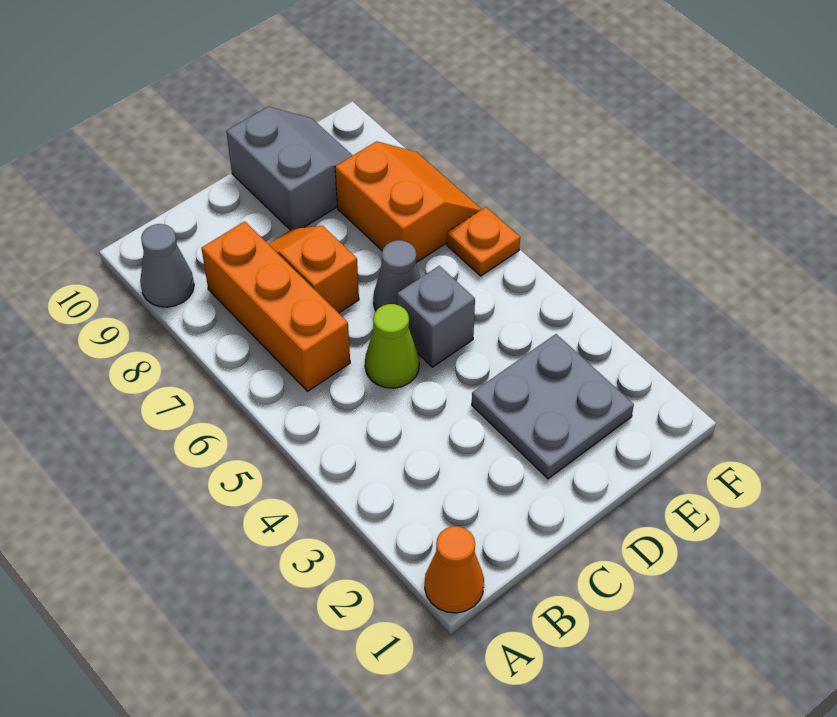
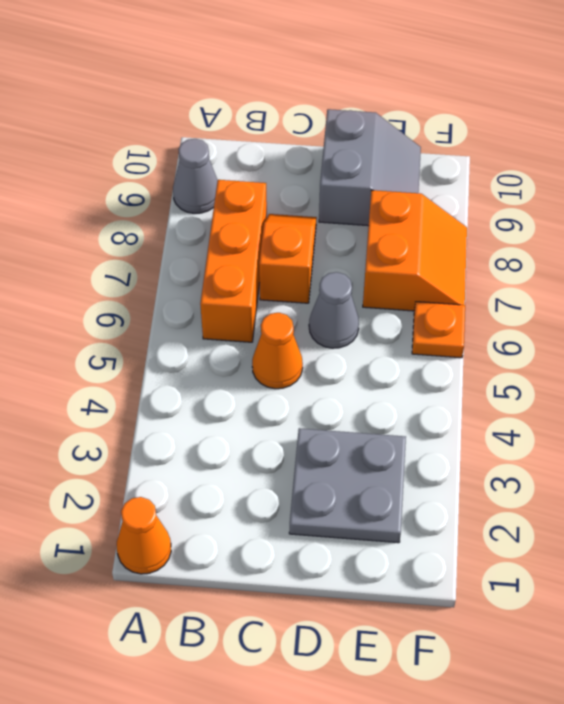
lime cone C5 level 1 -> orange cone C5 level 1
grey brick D5 level 1 -> none

